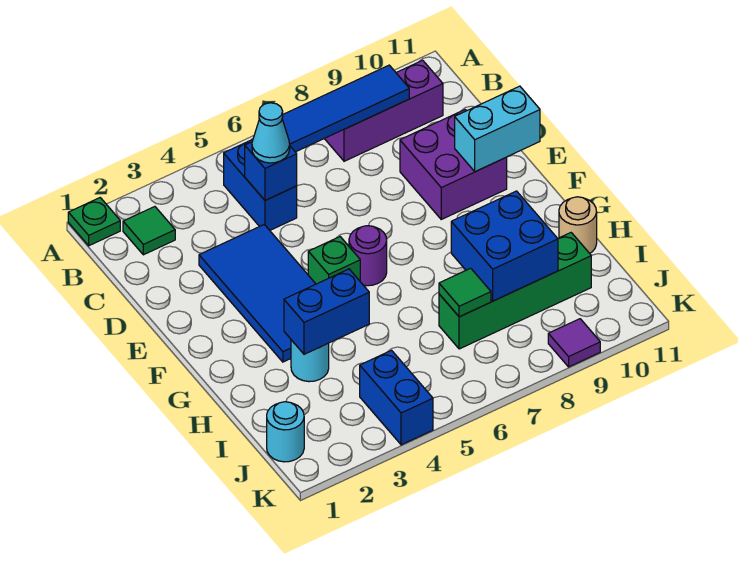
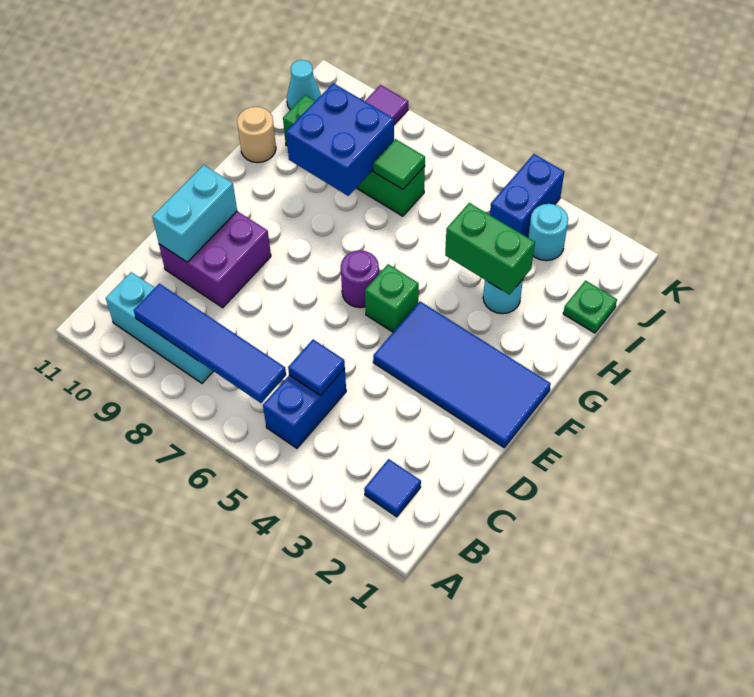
green plate A1 level 1 -> green plate I1 level 1
green tile B2 level 1 -> blue tile B2 level 1
purple brick B8:B10 level 1 -> cyan brick B8:B10 level 1
blue brick C5 level 2 -> blue tile C5 level 2
cyan cone C5 level 3 -> cyan cone J11 level 1
blue tile D3:G4 level 1 -> blue tile E1:F4 level 1
cyan brick E10:E11 level 2 -> cyan brick D10:E10 level 2
blue brick H3:H4 level 2 -> green brick H3:H4 level 2
cyan round brick J1 level 1 -> cyan round brick J3 level 1

